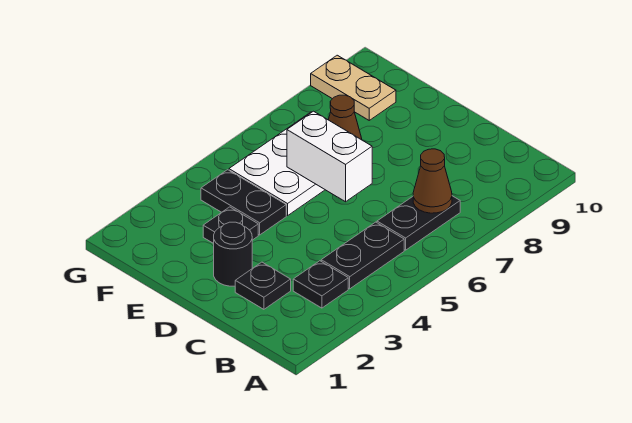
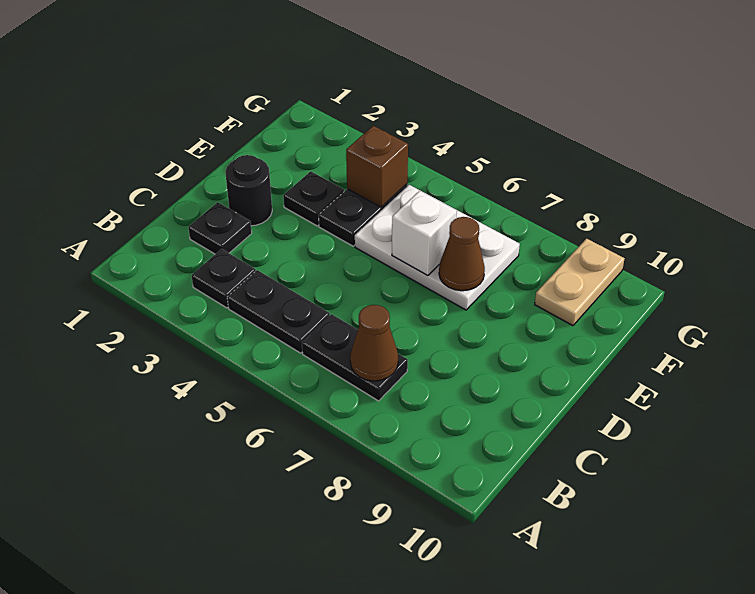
white brick D6:E6 level 2 -> white brick E6 level 2
none -> brown brick F4 level 2

